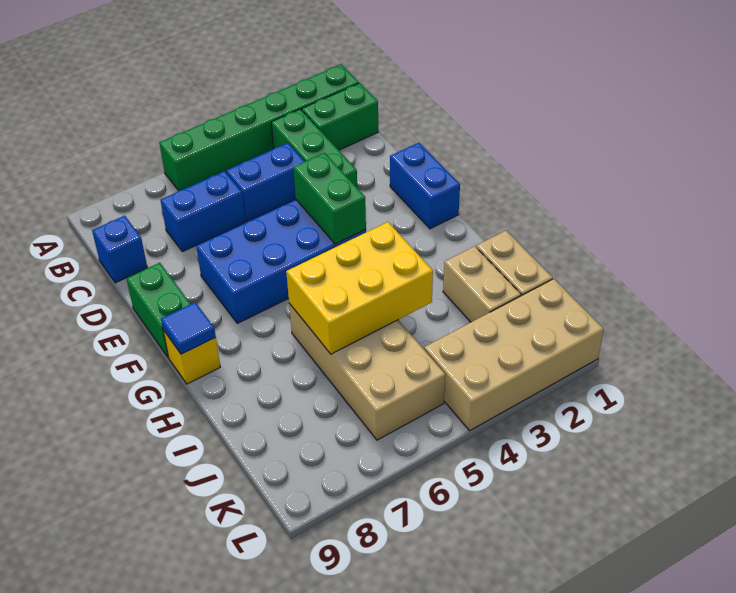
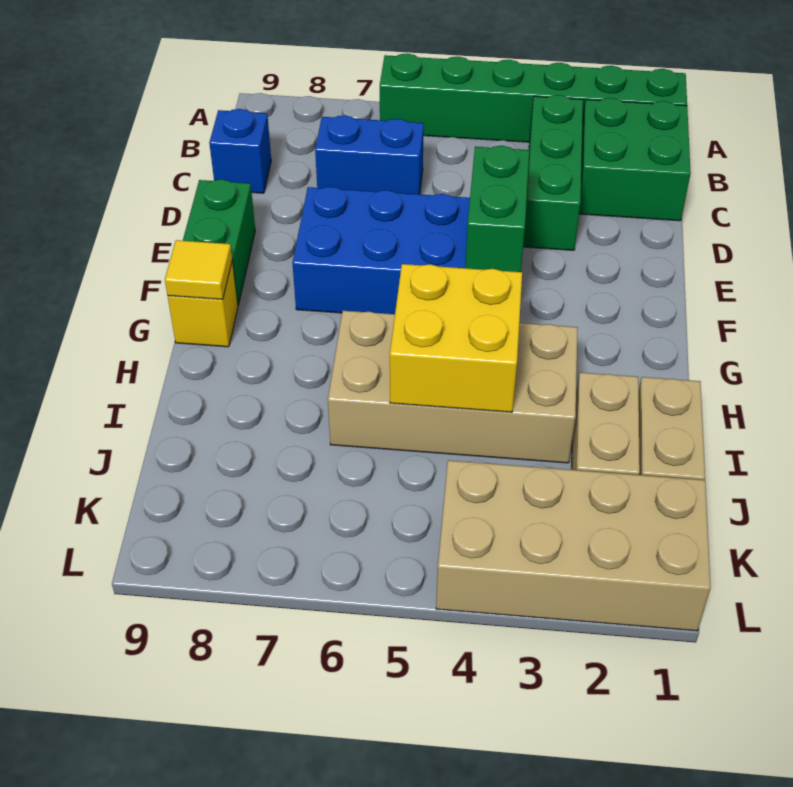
green brick B1:B2 level 1 -> green brick B1:C2 level 1
blue brick C4:C5 level 1 -> none
blue brick E1:F1 level 1 -> none
blue tile G9 level 2 -> yellow tile G9 level 2
yellow brick H4:I6 level 2 -> yellow brick H4:I5 level 2
tan brick H5:K6 level 1 -> tan brick H3:I6 level 1

